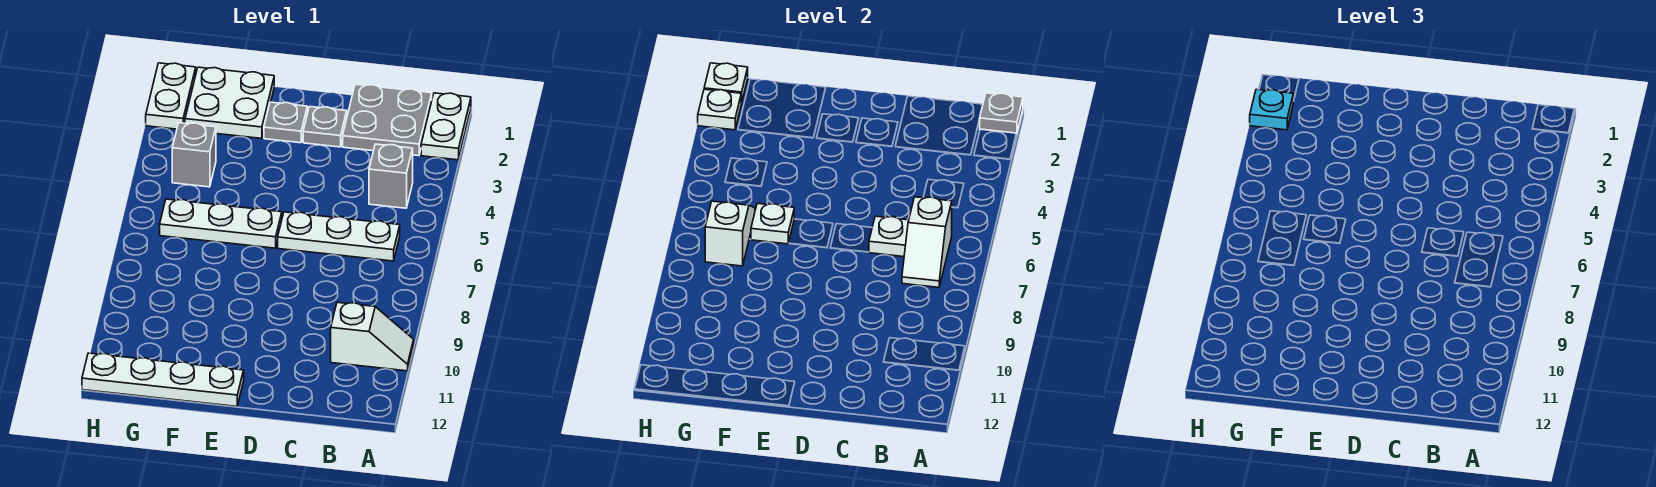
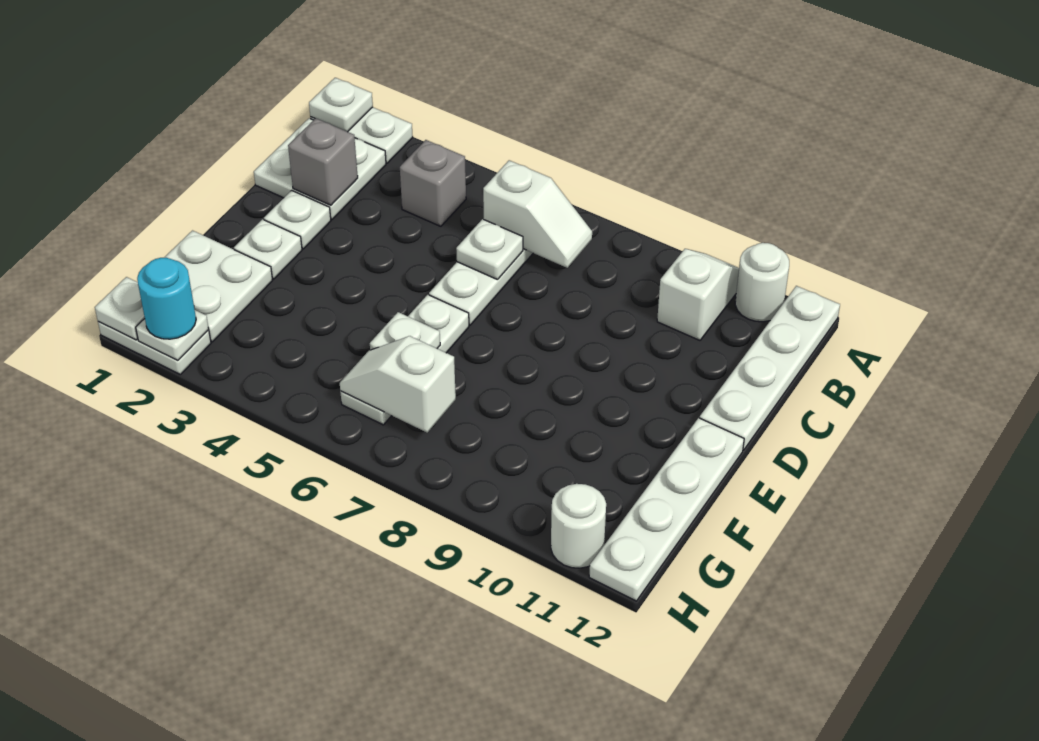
grey plate A1 level 2 -> white plate A1 level 2
none -> white round brick A11 level 1
none -> white plate A12:D12 level 1
grey plate B1:C2 level 1 -> white plate B1:C2 level 1
grey plate D2 level 1 -> white plate D2 level 1
grey plate E2 level 1 -> white plate E2 level 1
grey brick G4 level 1 -> grey brick C2 level 2
cyan plate H2 level 3 -> cyan round brick H2 level 3
none -> white round brick H11 level 1

